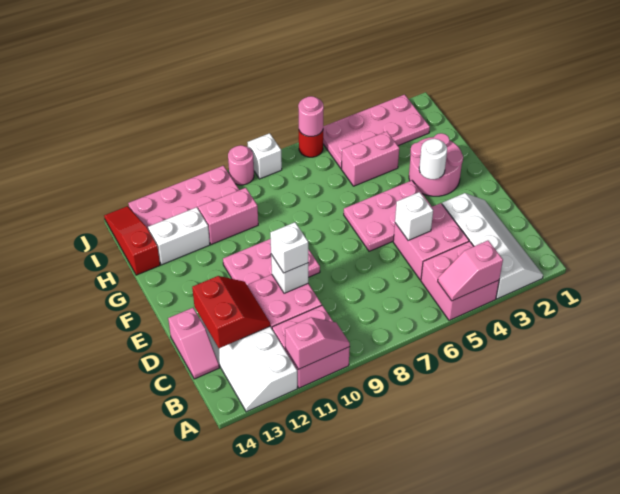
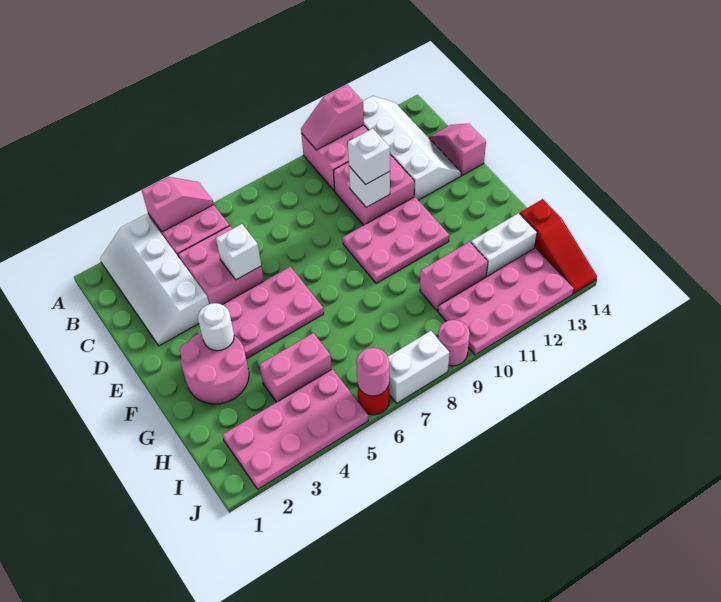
red slope C12:D13 level 2 top 13 -> none
white brick J8 level 1 -> white brick J7:J8 level 1

